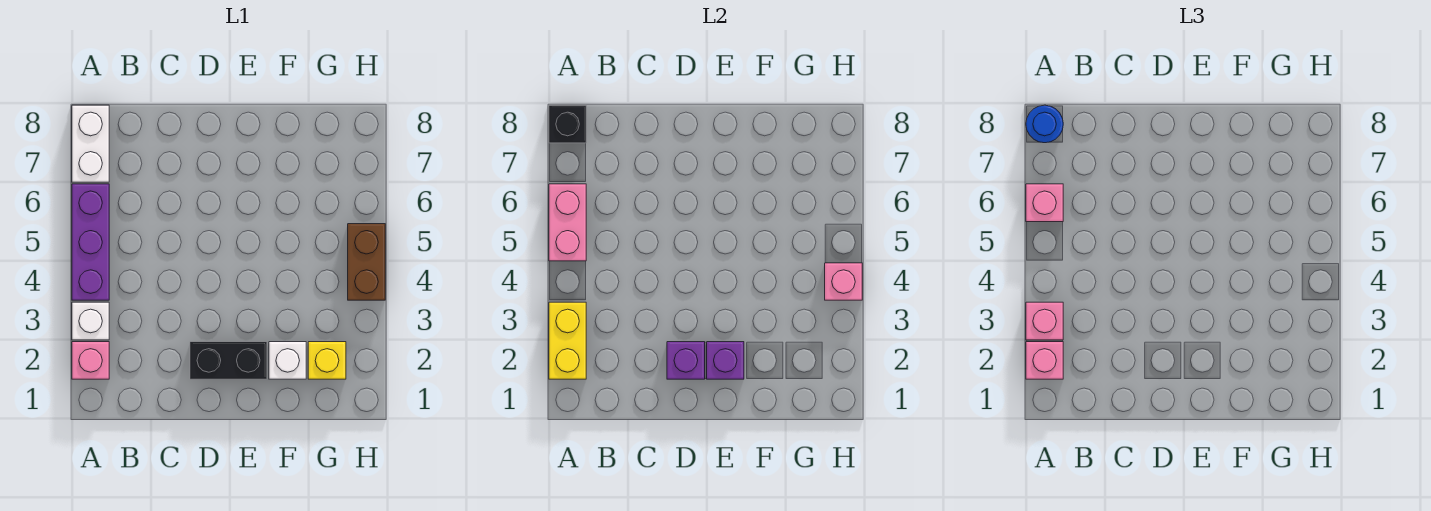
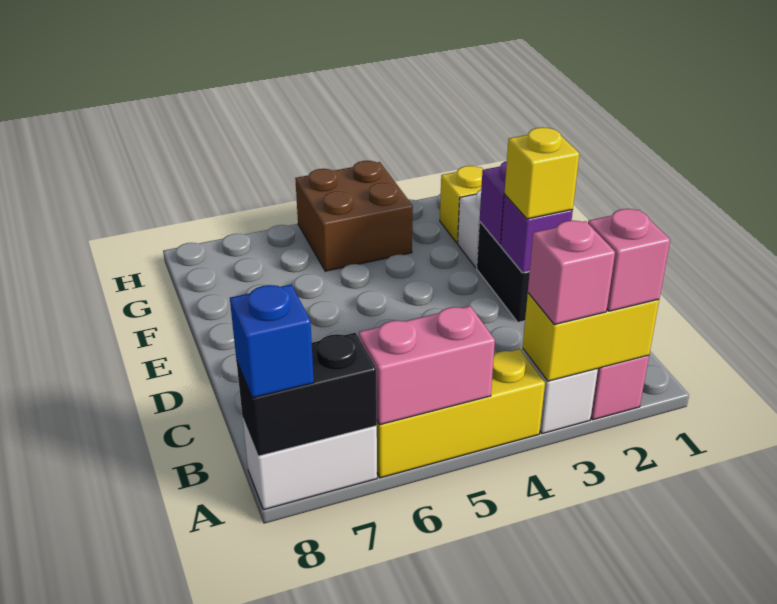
purple brick A4:A6 level 1 -> yellow brick A4:A6 level 1
pink brick A6 level 3 -> none
black brick A8 level 2 -> black brick A7:A8 level 2
blue round brick A8 level 3 -> blue brick A8 level 3
none -> yellow brick D2 level 3
brown brick H4:H5 level 1 -> brown brick G4:H5 level 1
pink brick H4 level 2 -> none

